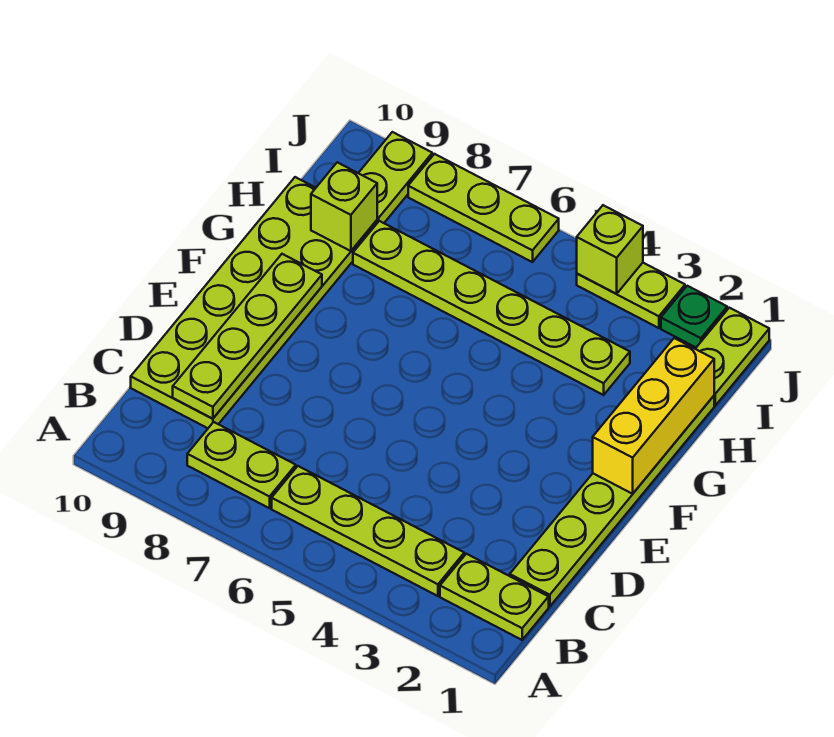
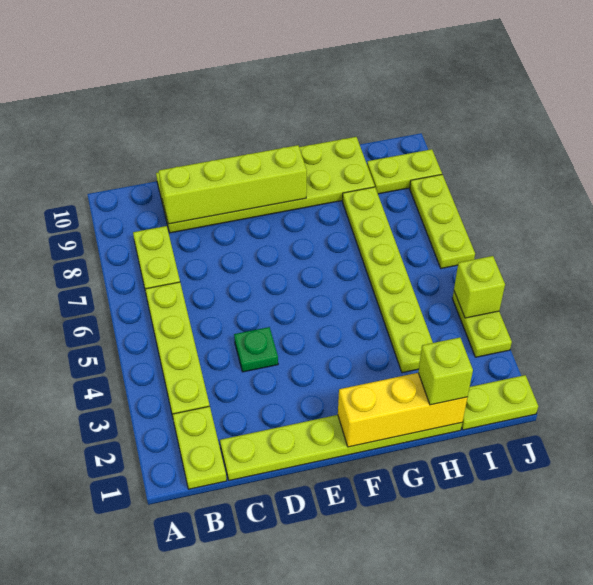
lime plate C9:F9 level 2 -> lime brick C9:F9 level 2
lime brick H9 level 2 -> lime brick H1 level 3
green plate J2 level 1 -> green plate D4 level 1

